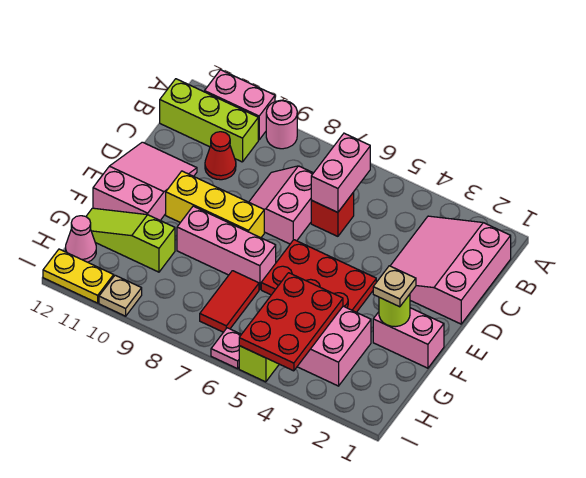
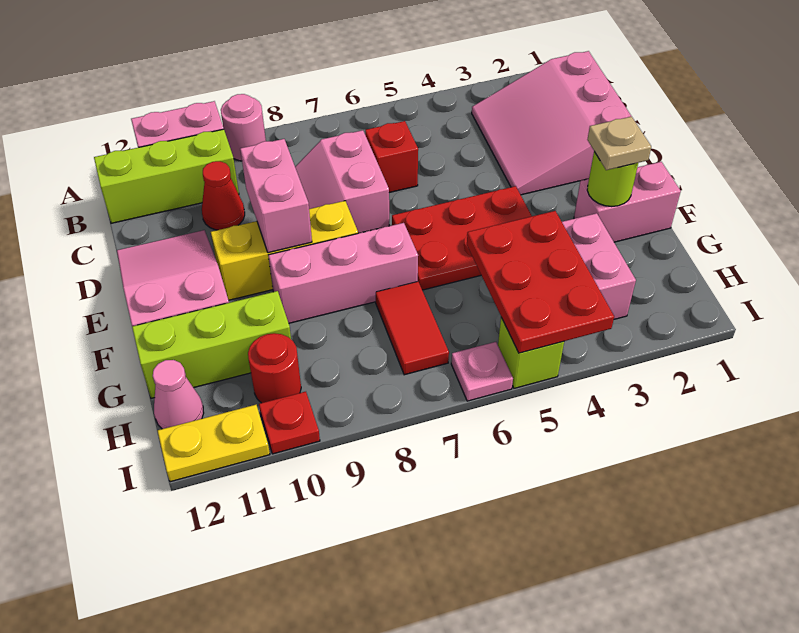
pink brick B6:C6 level 2 -> pink brick D9:E9 level 2
lime slope G10:G12 level 1 top 10 -> lime brick G10:G12 level 1
none -> red round brick H10 level 1
tan plate I10 level 1 -> red plate I10 level 1

